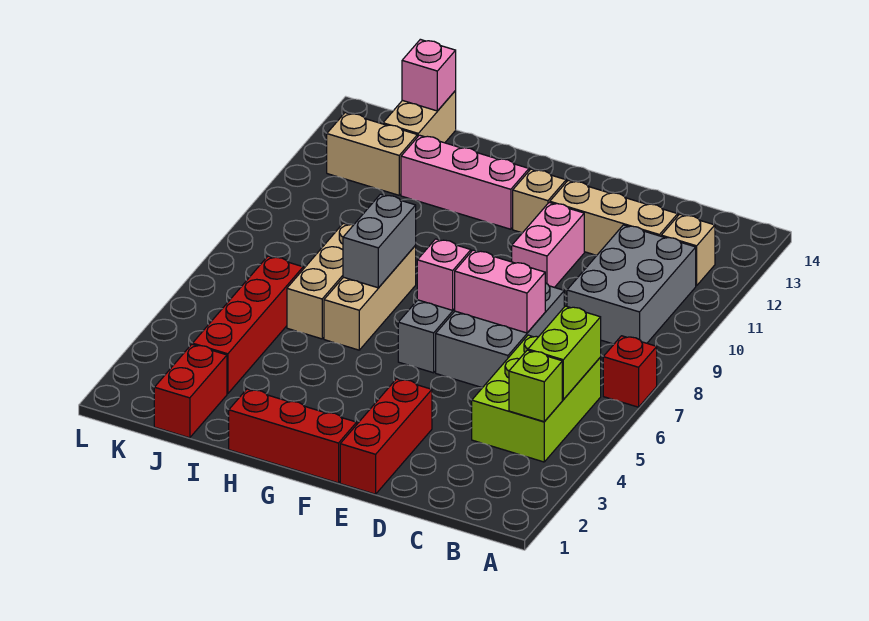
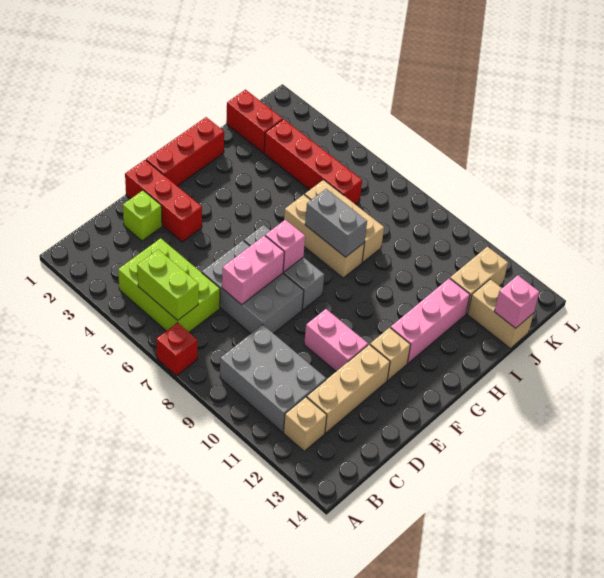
lime brick B4 level 2 -> lime brick D2 level 1

